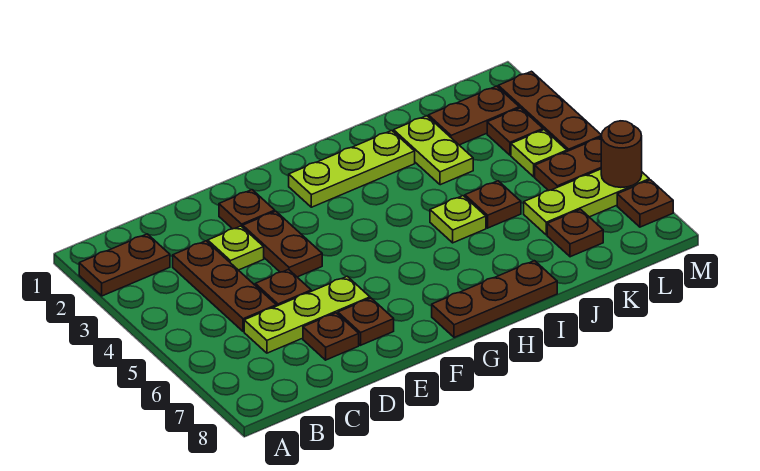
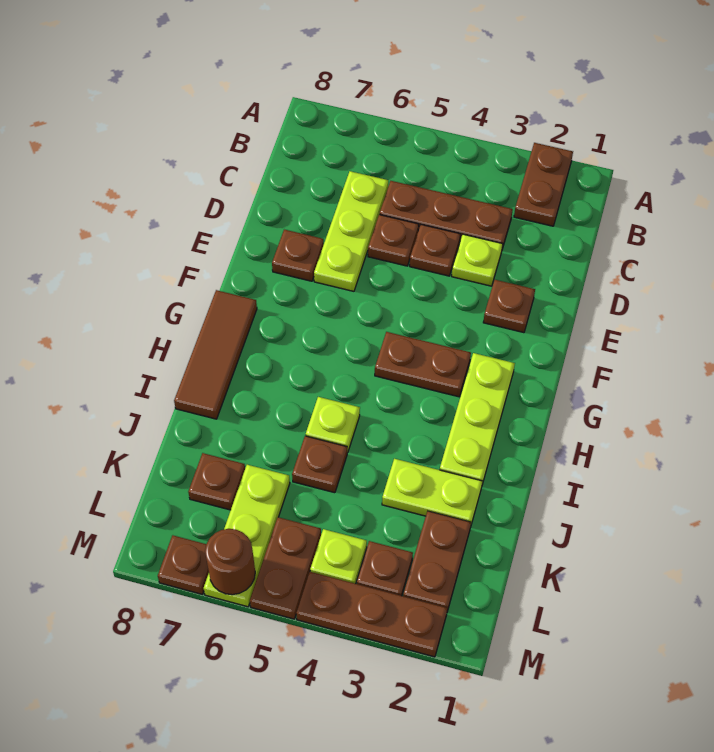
brown plate D7 level 1 -> brown plate D4 level 1
brown plate E3:E4 level 1 -> brown plate G3:G4 level 1
brown plate G8:I8 level 1 -> brown tile G8:I8 level 1

